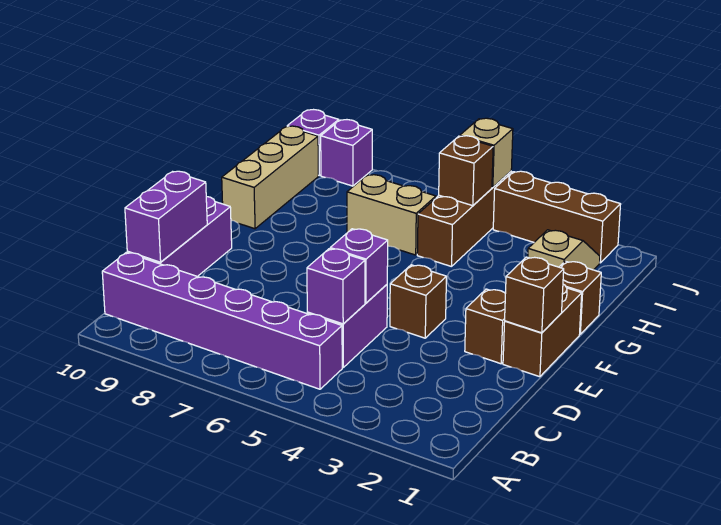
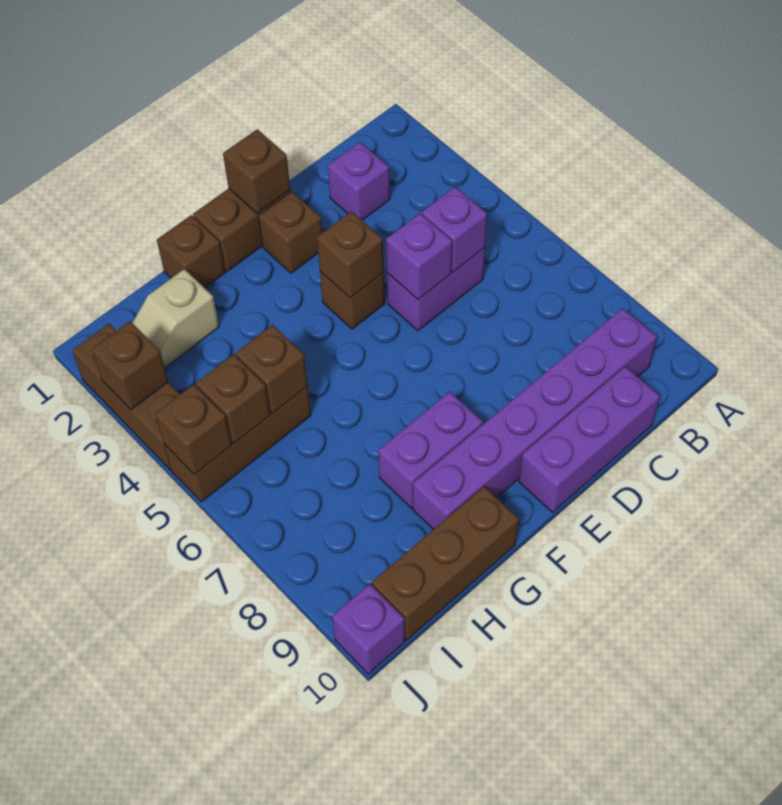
purple brick B5:B10 level 1 -> purple brick B9:G9 level 1
purple brick C10:D10 level 2 -> purple brick F8:G8 level 1
none -> brown brick E4 level 2
tan brick G10:I10 level 1 -> brown brick G10:I10 level 1
none -> brown brick H5 level 2
tan brick H6:H7 level 1 -> none
none -> brown brick J3 level 2
tan brick J5 level 2 -> brown brick J5 level 2
purple brick J9 level 1 -> purple brick C2 level 1

